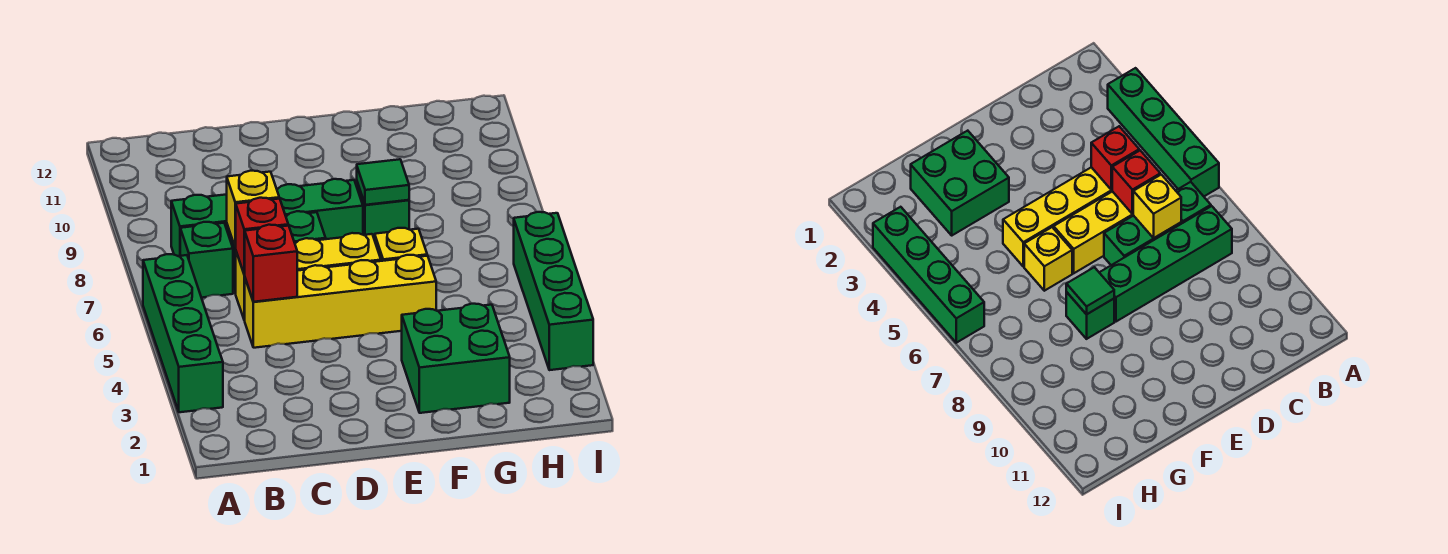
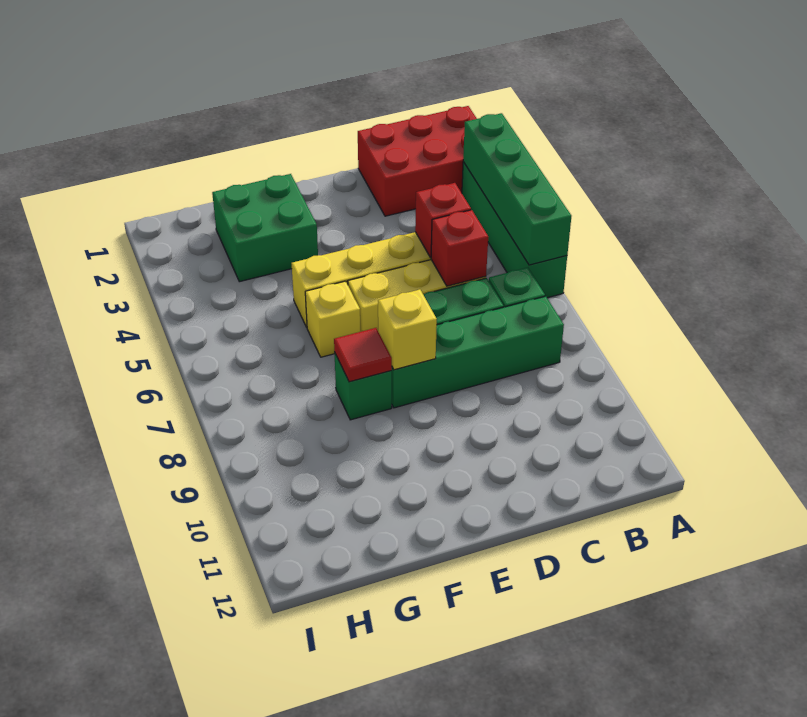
none -> red brick A1:C2 level 1
yellow brick C7 level 2 -> yellow brick E8 level 2
green tile F8 level 2 -> red tile F8 level 2
green brick I3:I6 level 1 -> green brick A3:A6 level 2

